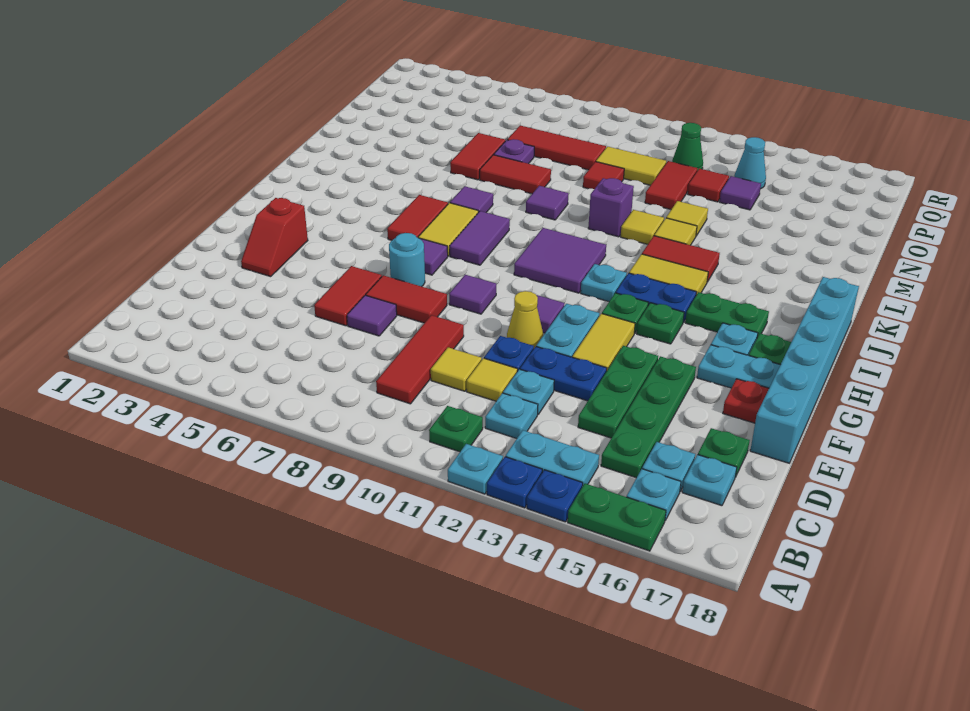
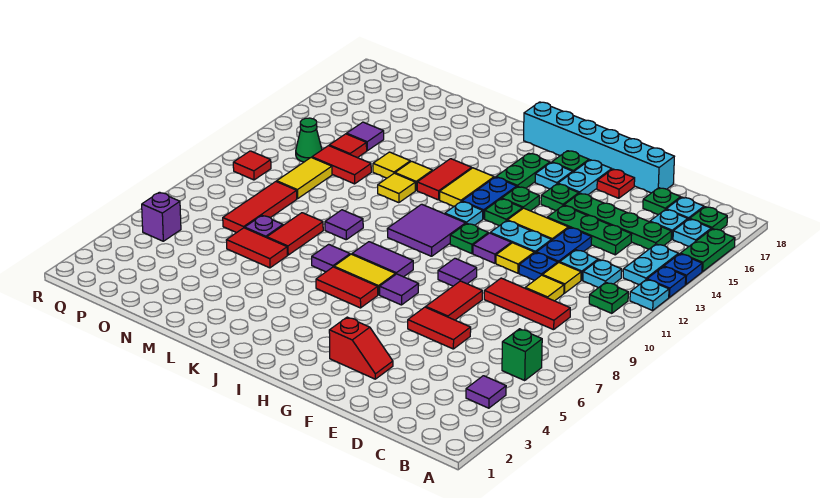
none -> green brick B6 level 1
none -> green plate B17 level 1
purple tile E7 level 1 -> purple tile B4 level 1
yellow cone F11 level 1 -> yellow tile F11 level 1
cyan round brick G7 level 1 -> none
none -> green plate G15 level 1
none -> green plate H11 level 1
purple brick L11 level 1 -> purple brick Q5 level 1
red tile N10 level 1 -> red tile Q10 level 1
cyan cone P14 level 1 -> none

